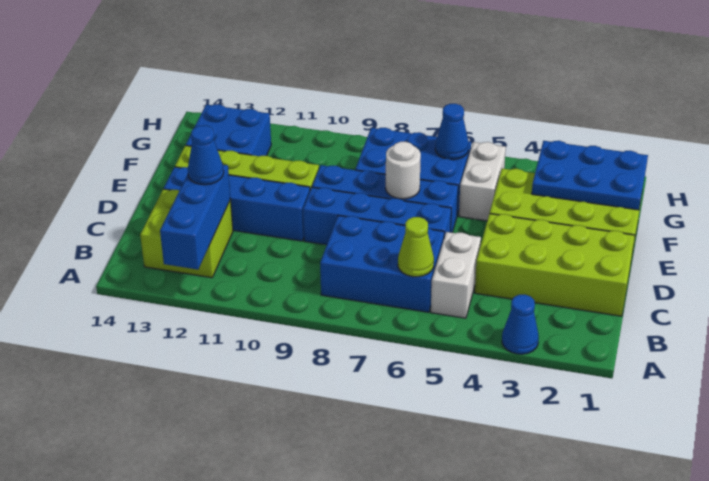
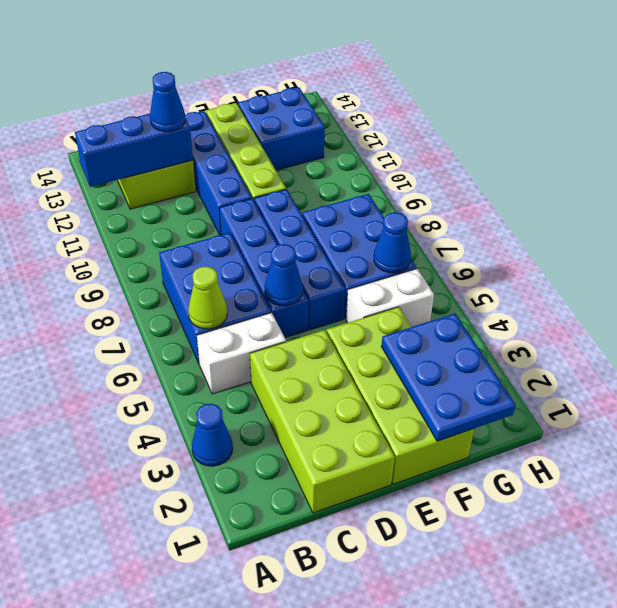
none -> blue cone D6 level 2
white round brick E7 level 2 -> none

